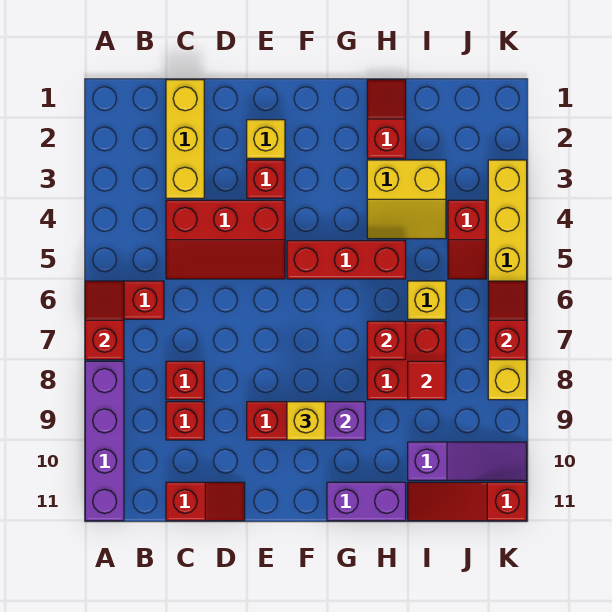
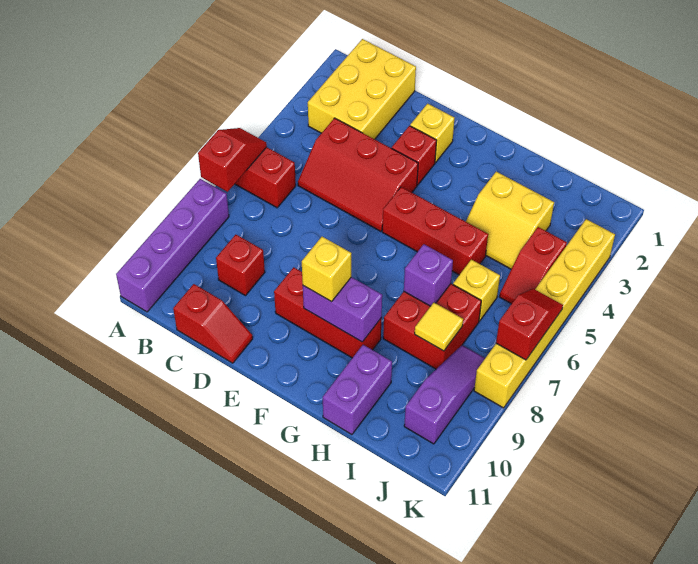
yellow brick C1:C3 level 1 -> yellow brick B1:C3 level 1
red brick C8 level 1 -> none
purple brick G11:H11 level 1 -> purple brick H10:H11 level 1
red slope H1:H2 level 1 top 2 -> none
red brick H7 level 2 -> purple brick H7 level 2
red tile I8 level 2 -> yellow tile I8 level 2
purple slope I10:K10 level 1 top I -> purple slope J8:J10 level 1 top 10
red slope I11:K11 level 1 top K -> none

